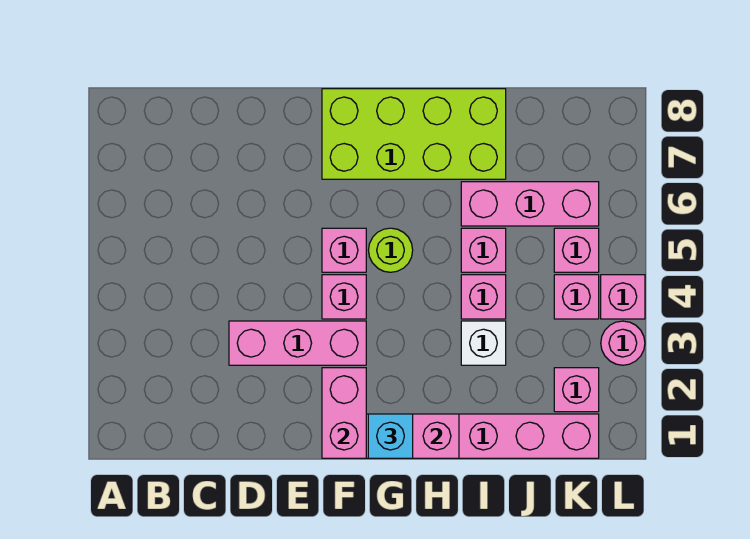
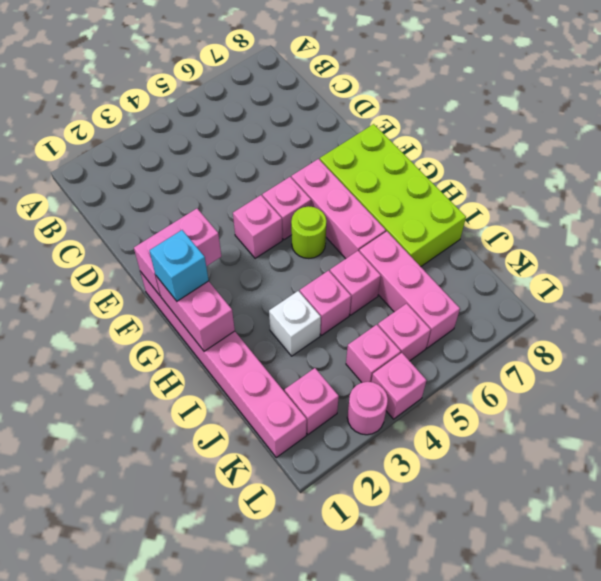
pink brick D3:F3 level 1 -> pink brick F6:H6 level 1

